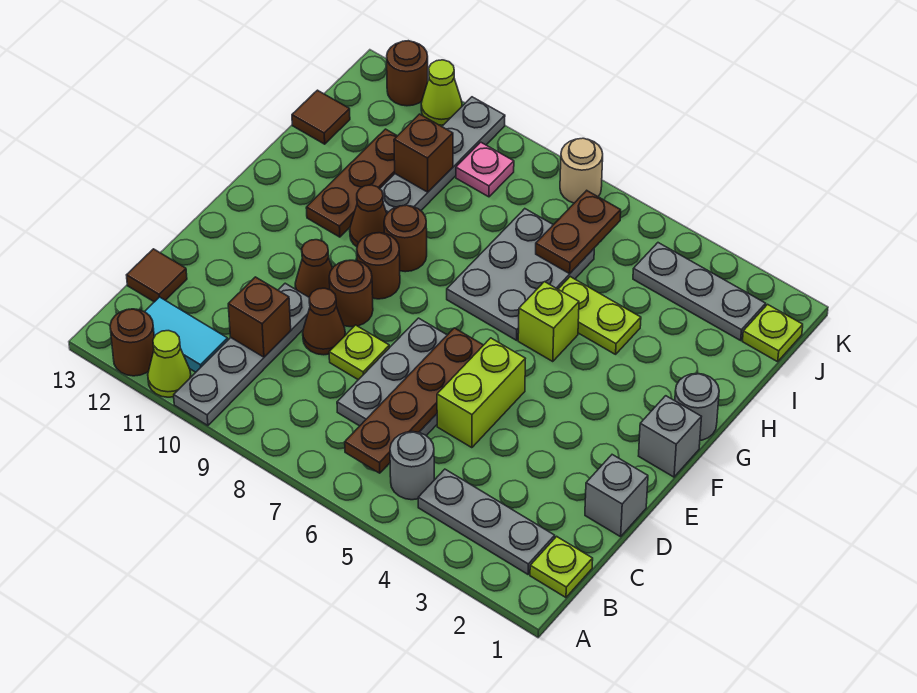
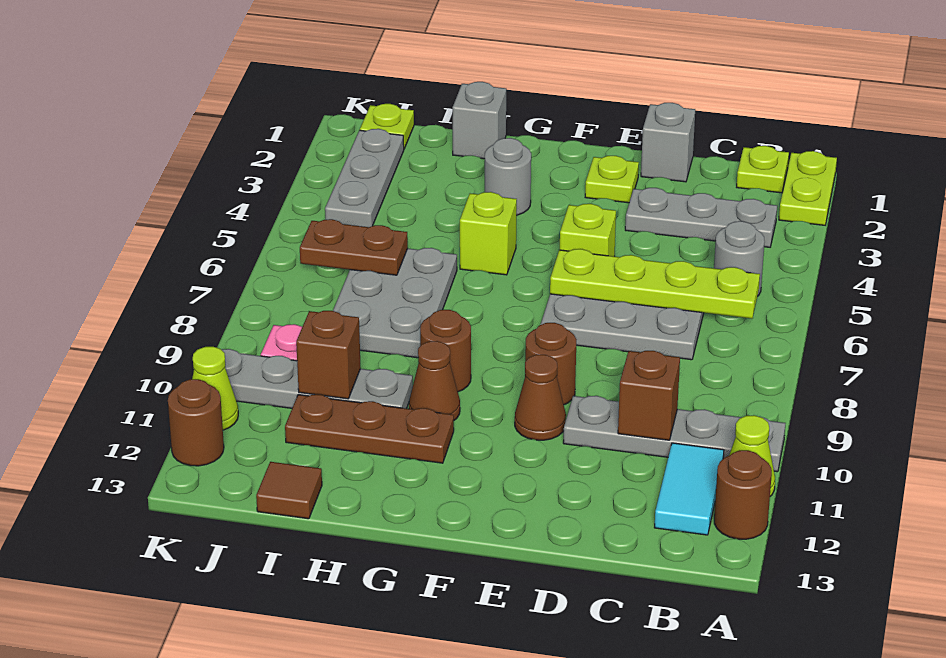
grey plate B2:B4 level 1 -> grey plate B3:D3 level 1
brown plate B6:E6 level 2 -> lime plate B6:E6 level 2
brown tile C13 level 1 -> none
lime brick D5:E5 level 1 -> lime brick E5 level 1
lime plate D8 level 1 -> lime plate E2 level 1
brown cone D9 level 1 -> none
grey brick F1 level 1 -> grey brick H1 level 1
brown round brick F9 level 1 -> none
grey round brick G1 level 1 -> grey round brick G3 level 1
grey plate G6:I7 level 1 -> grey plate H6:I8 level 1
lime plate H4:H5 level 1 -> lime plate A1:A2 level 1
tan round brick K7 level 1 -> none

